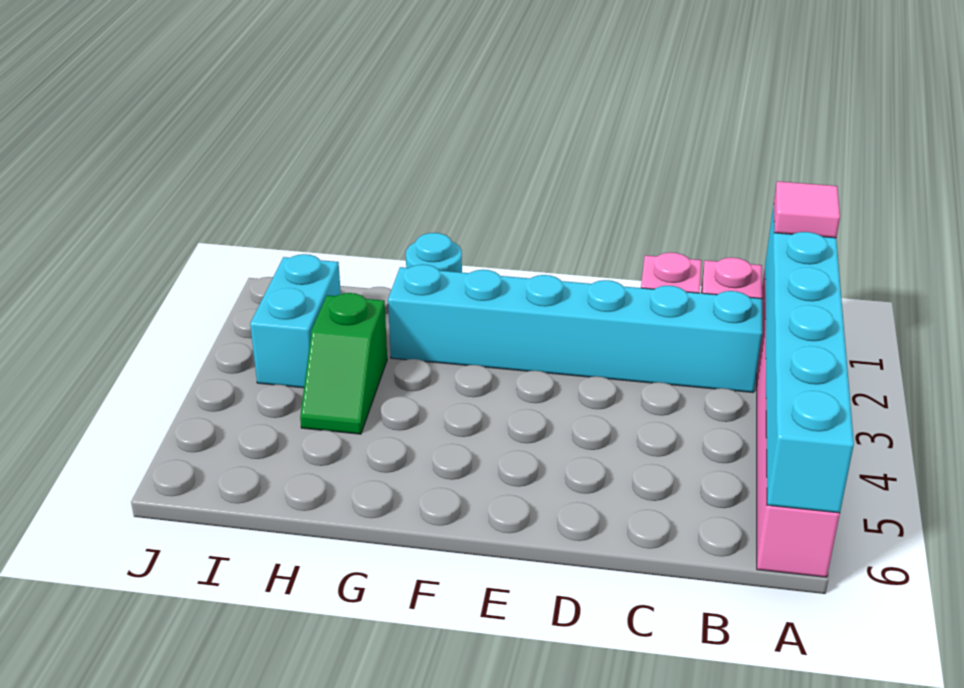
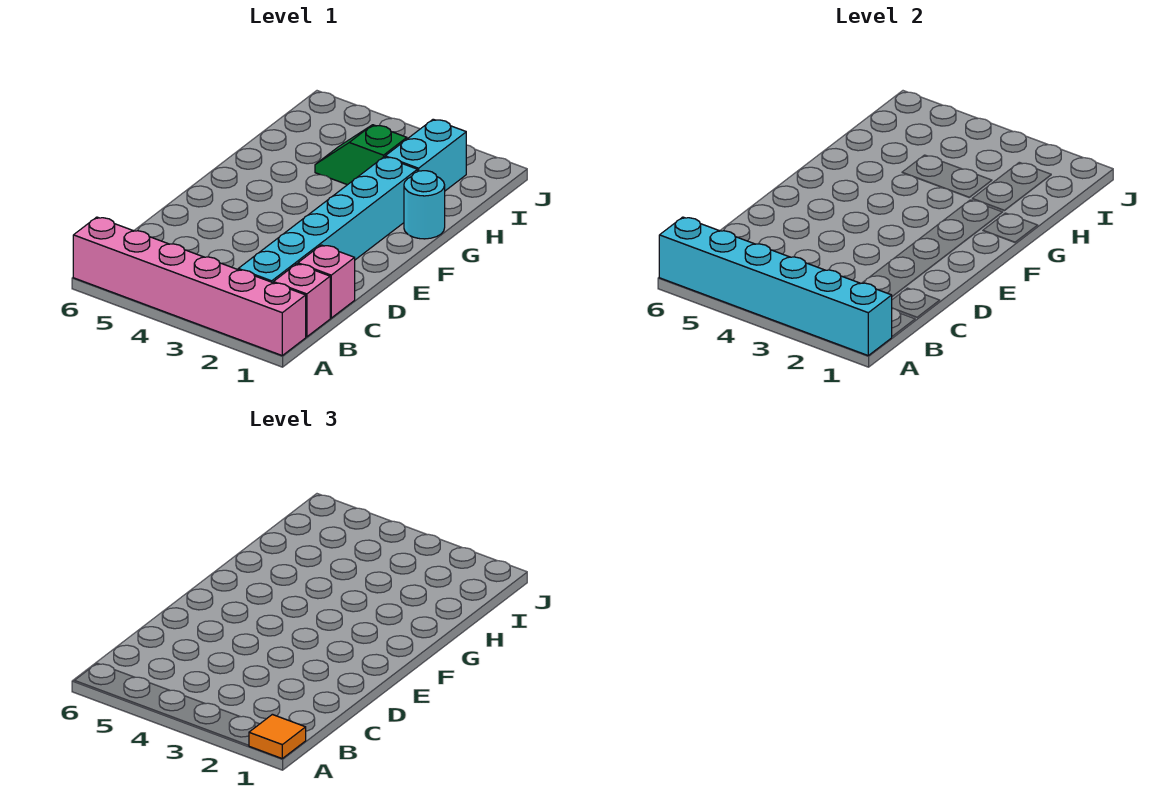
pink tile A1 level 3 -> orange tile A1 level 3
cyan brick I2:I3 level 1 -> cyan brick H2:I2 level 1

